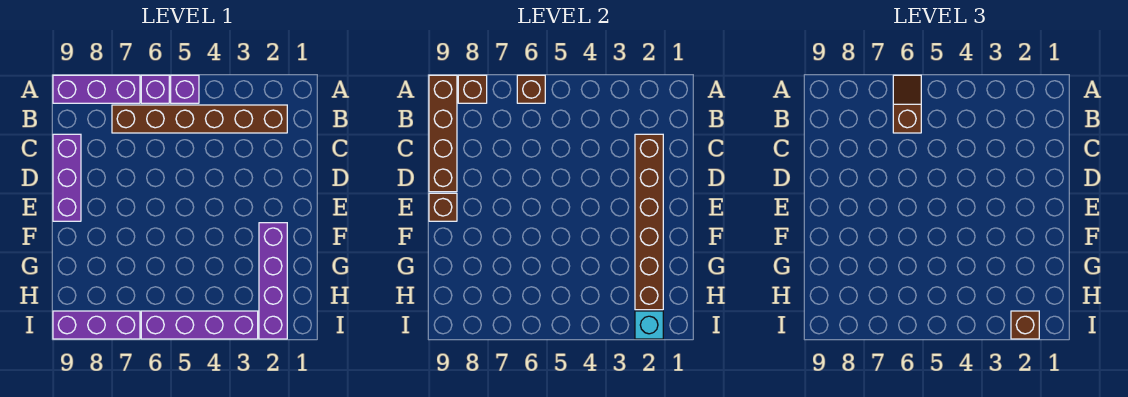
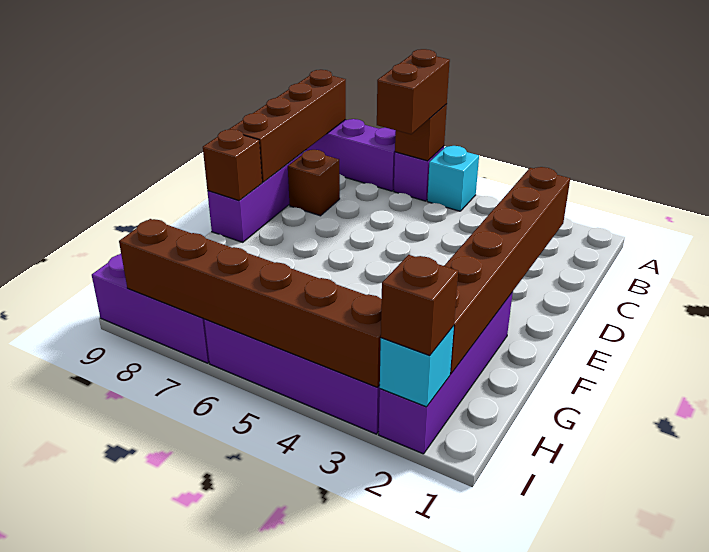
purple brick A5 level 1 -> cyan brick A5 level 1
brown slope A6:B6 level 3 top B -> brown brick A6:B6 level 3
brown brick A8 level 2 -> brown brick C8 level 1
brown brick B2:B7 level 1 -> brown brick I3:I8 level 2

